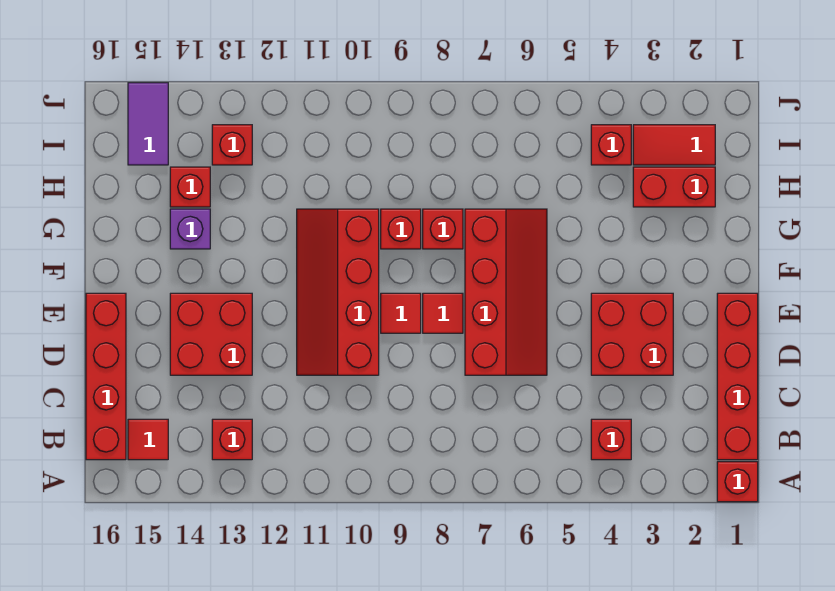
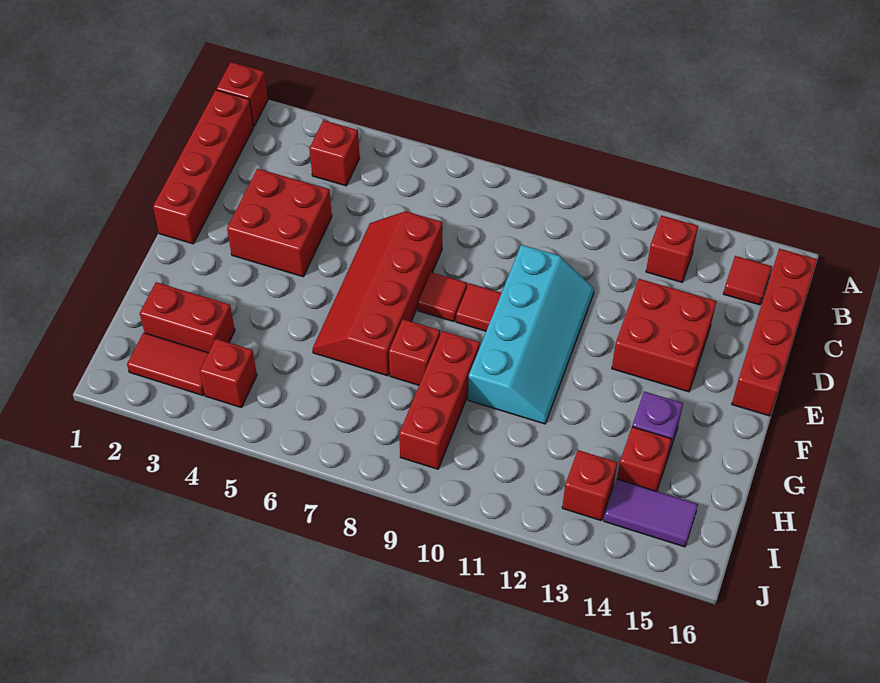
red slope D10:G11 level 1 top 10 -> cyan slope D10:G11 level 1 top 10
red brick G9 level 1 -> red brick G9:I9 level 1
purple tile I15:J15 level 1 -> purple tile I14:I15 level 1

